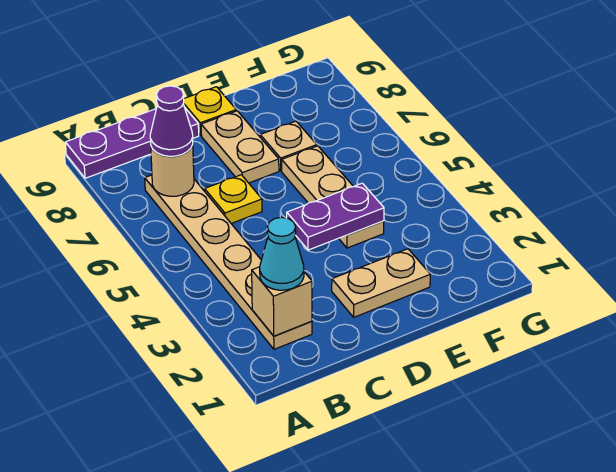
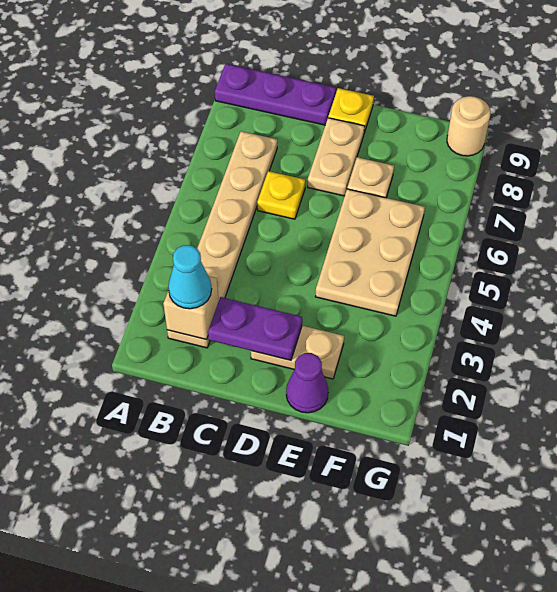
tan round brick B7 level 2 -> tan round brick G9 level 1
purple cone B7 level 3 -> purple cone E1 level 1
purple plate D4:E4 level 2 -> purple plate C2:D2 level 2
tan plate E4:E6 level 1 -> tan plate E4:F6 level 1

